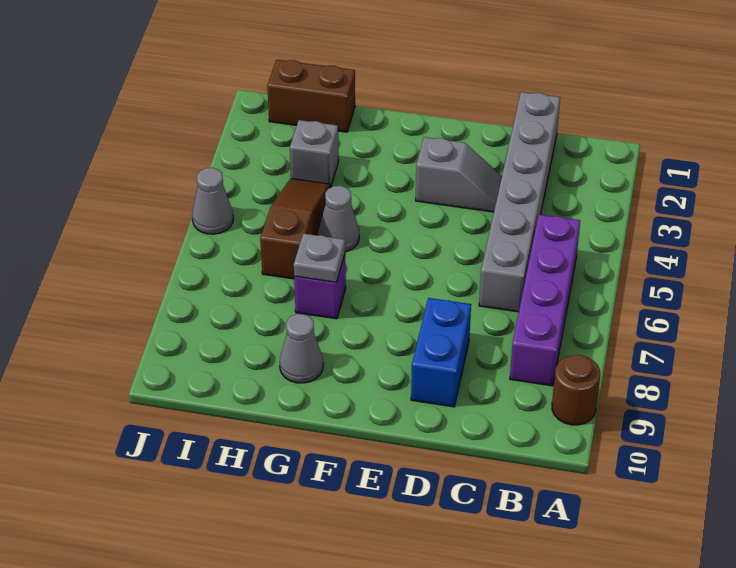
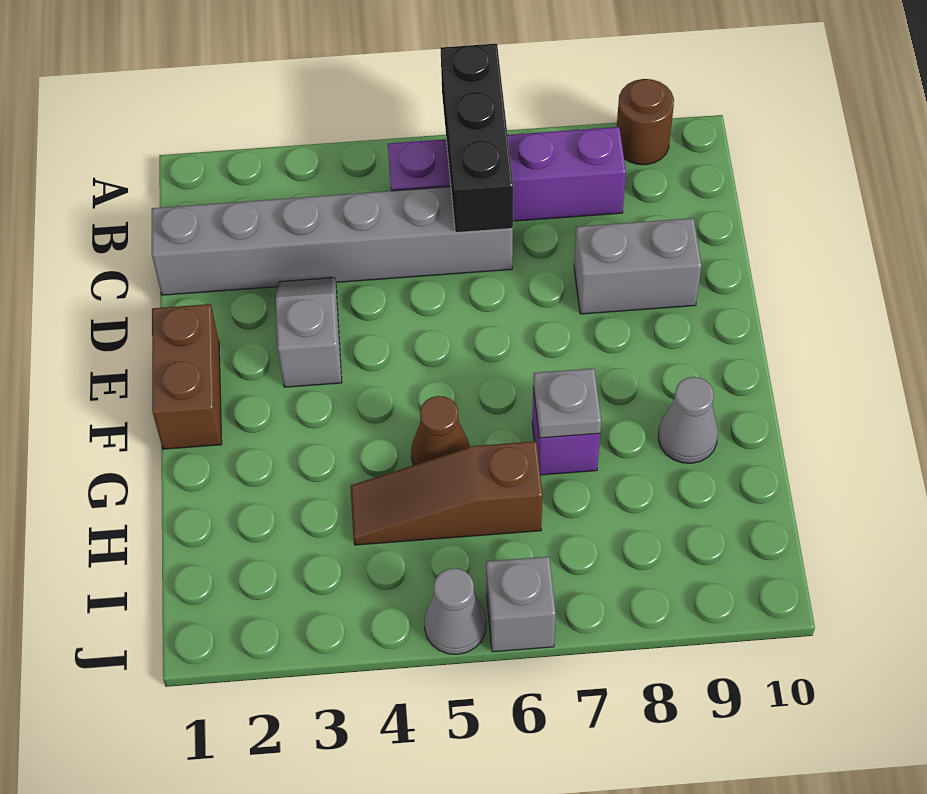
none -> black brick A6:C6 level 2
blue brick D8:D9 level 1 -> grey brick D8:D9 level 1
grey cone G5 level 1 -> brown cone G5 level 1
brown brick H1:I1 level 1 -> brown brick E1:F1 level 1
grey brick H3 level 1 -> grey brick J6 level 1

